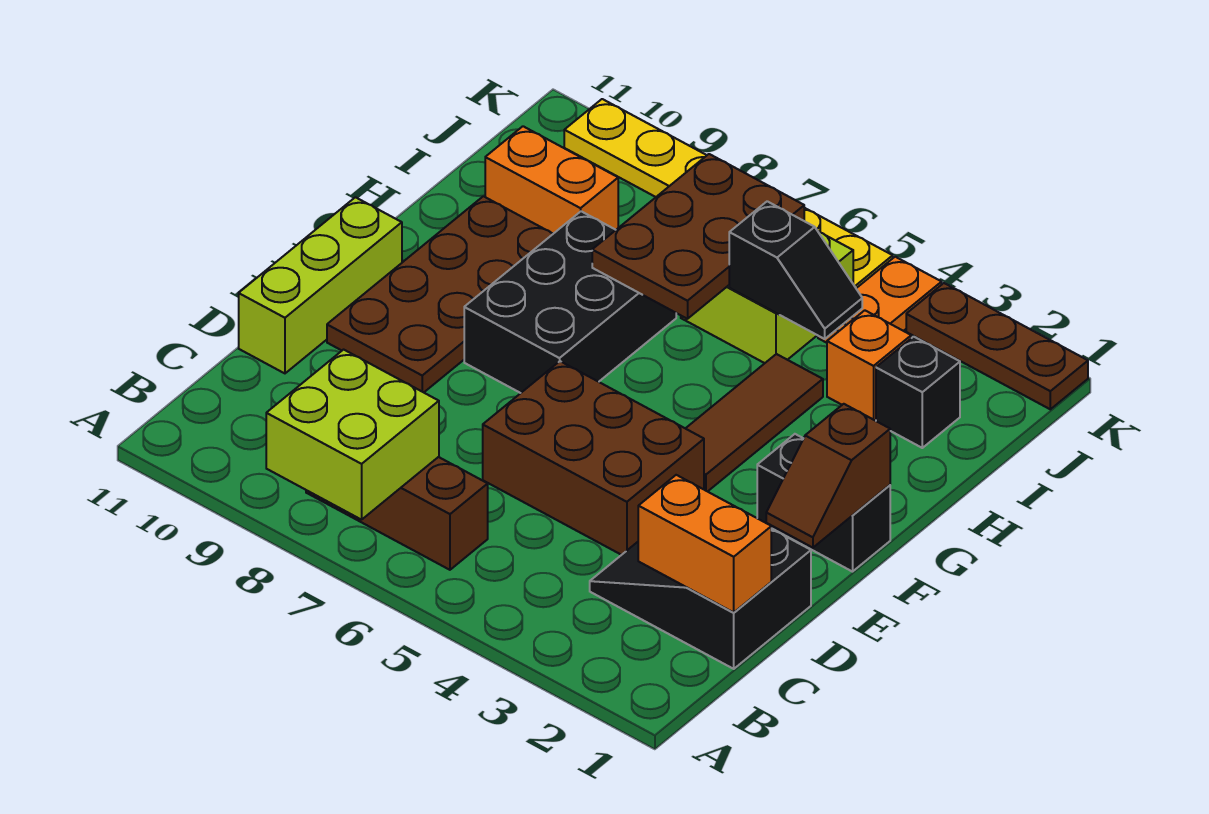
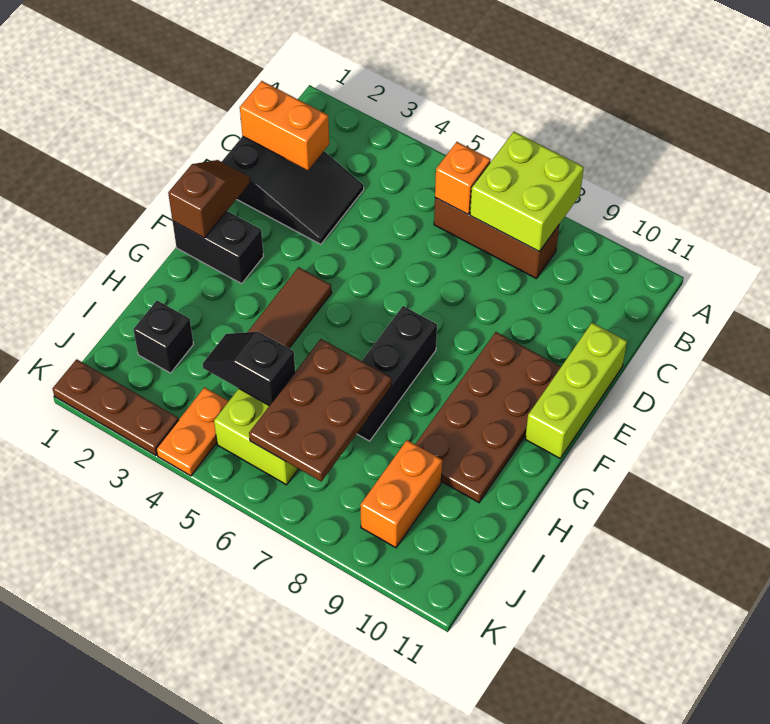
brown brick D4:E6 level 1 -> none
black brick F7:H8 level 1 -> black brick F7:H7 level 1
orange brick I3 level 1 -> orange brick B6 level 2
orange brick I9:I10 level 1 -> orange brick I9:J9 level 1
yellow plate K5:K10 level 1 -> none

